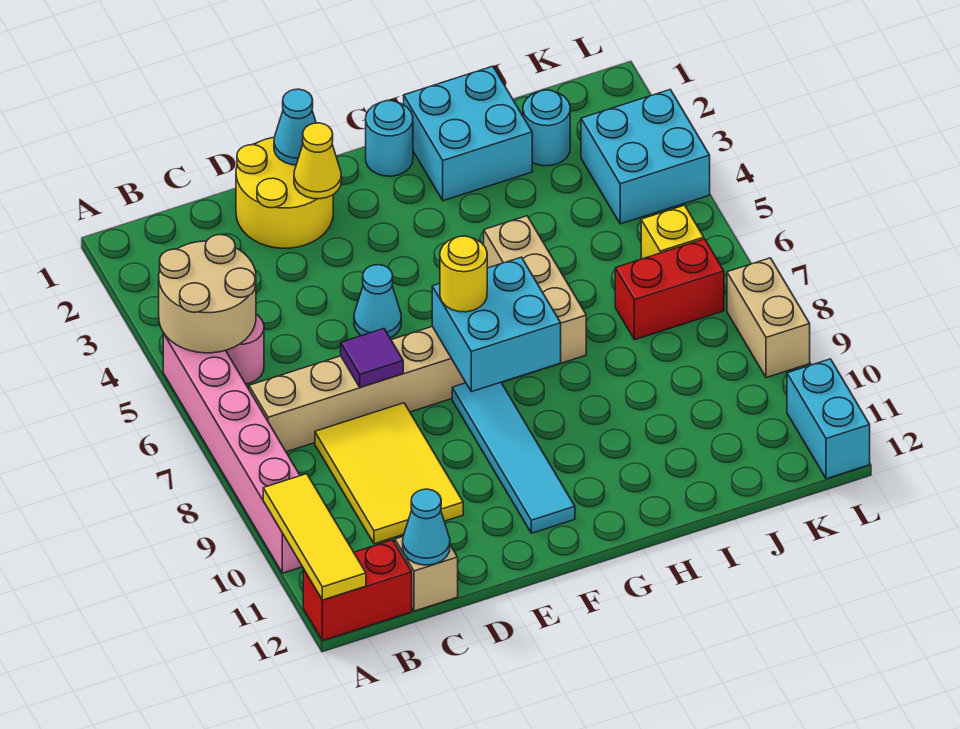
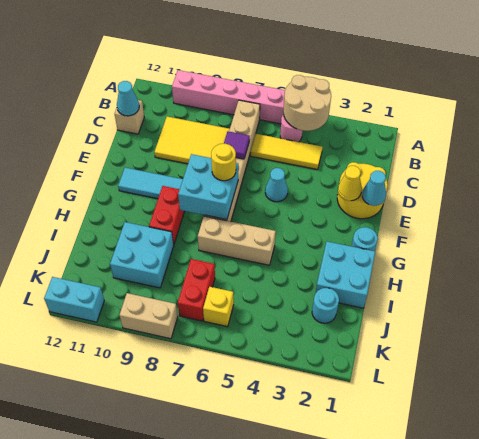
yellow tile A10:A12 level 2 -> yellow tile C4:C6 level 1
red brick A12:B12 level 1 -> red brick G9:H9 level 1
cyan brick K3:L4 level 1 -> cyan brick I9:J10 level 1

